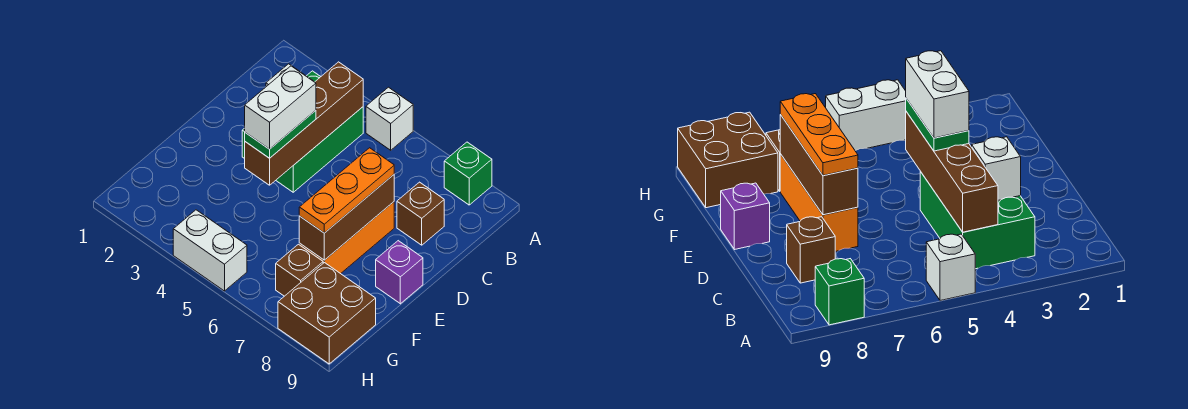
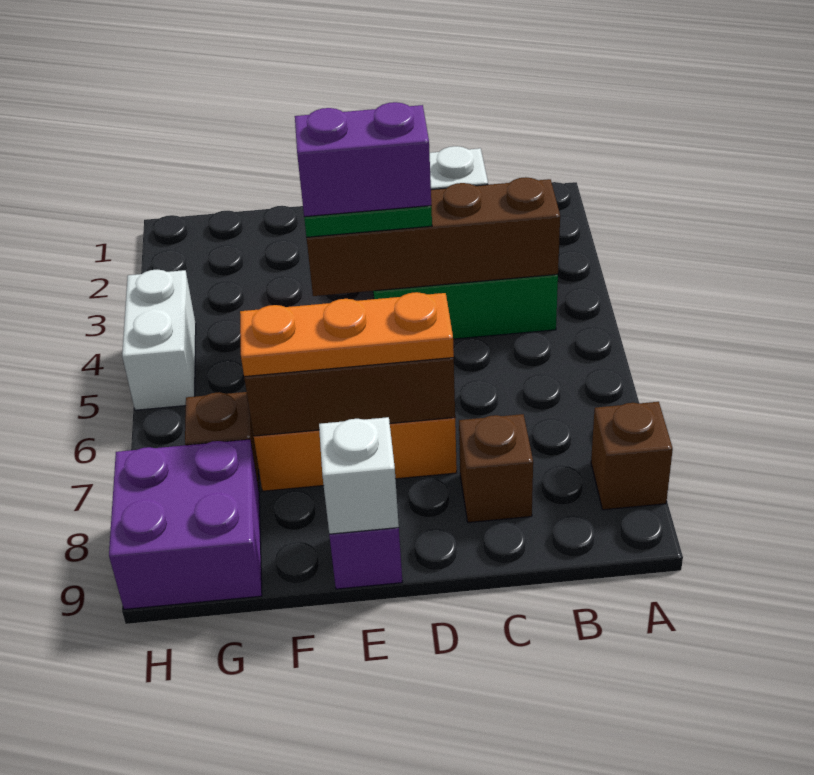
white brick A5 level 1 -> white brick E9 level 2
green brick A8 level 1 -> brown brick A8 level 1
white brick D4:E4 level 4 -> purple brick D4:E4 level 4
brown brick G8:H9 level 1 -> purple brick G8:H9 level 1

